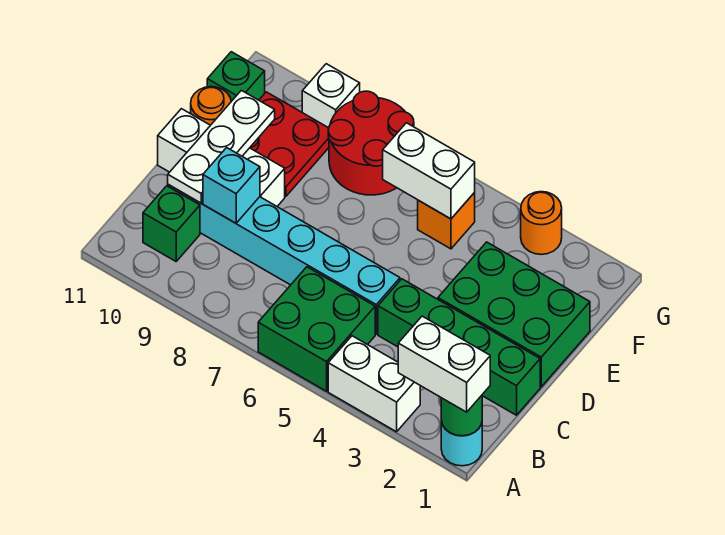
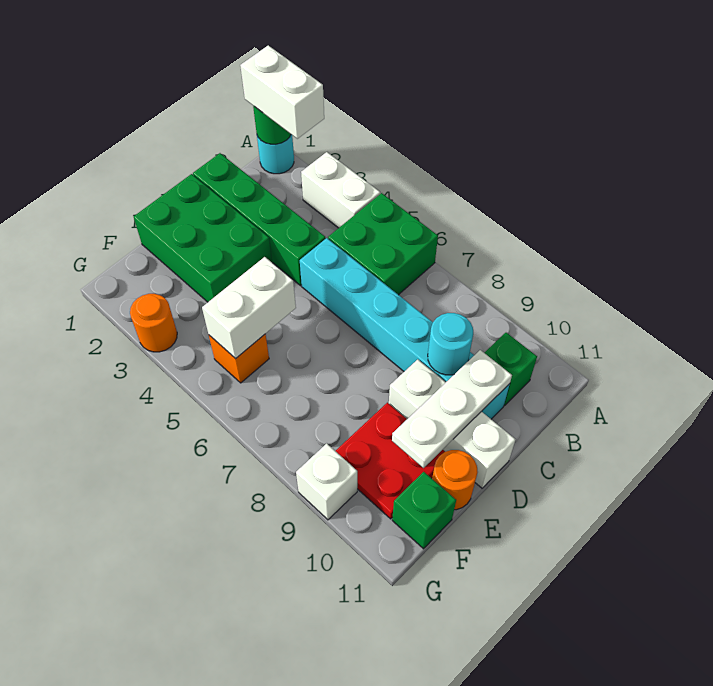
cyan brick C9 level 2 -> cyan round brick C9 level 2
white brick F5:F6 level 2 -> white brick E5:F5 level 2
red round brick F7:G8 level 1 -> none

